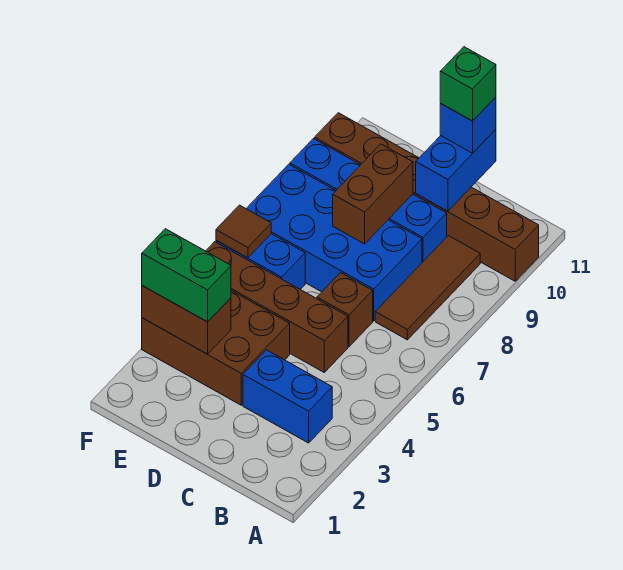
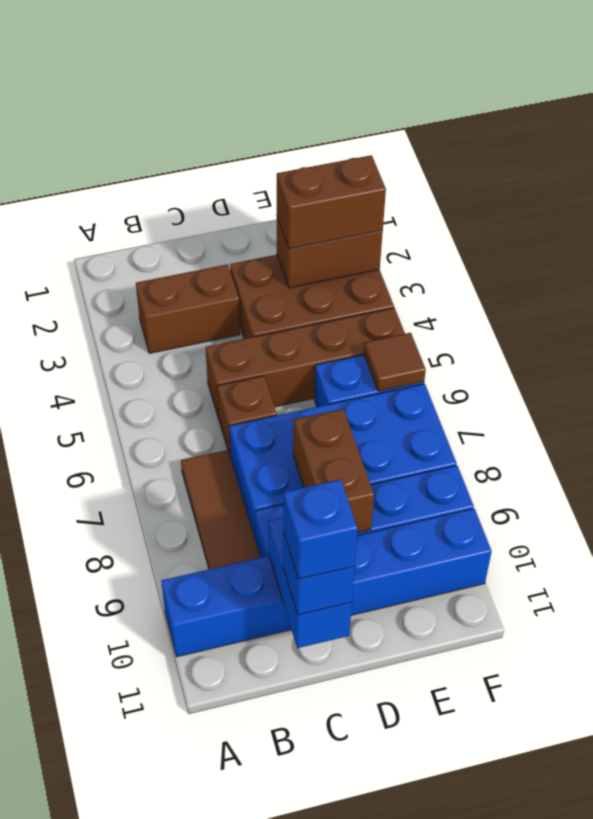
brown brick A10:F10 level 1 -> blue brick A10:F10 level 1
blue brick B3:C3 level 1 -> brown brick B3:C3 level 1
green brick C11 level 4 -> blue brick C11 level 4
green brick E3:F3 level 3 -> brown brick E3:F3 level 3

